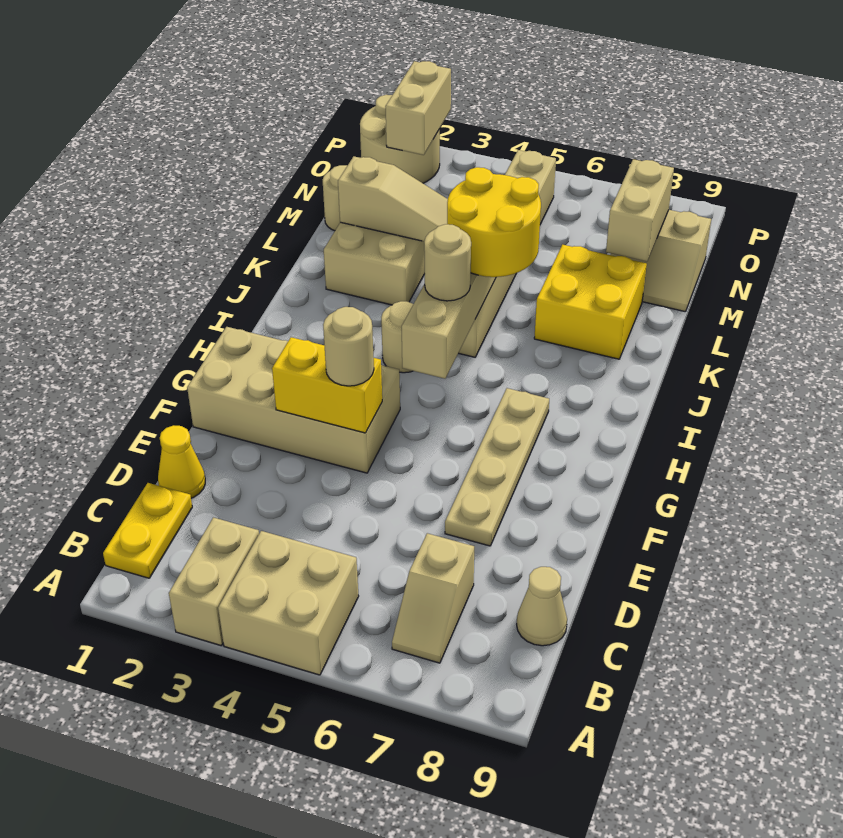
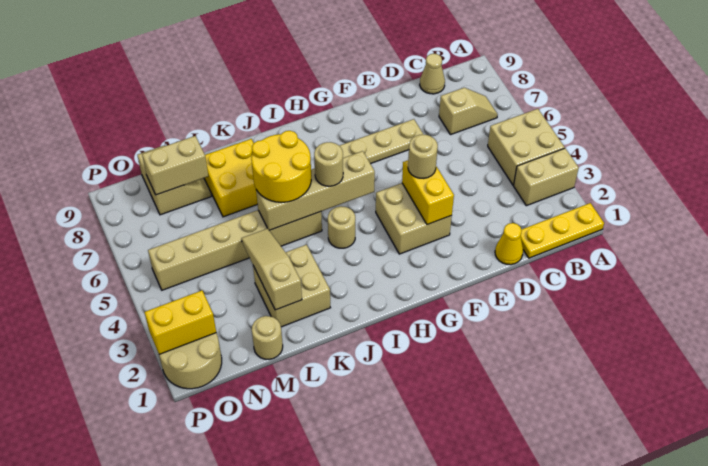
yellow plate B1:C1 level 1 -> yellow plate A1:C1 level 1
tan brick F1:G4 level 1 -> tan brick F3:G4 level 1
tan brick O2:P2 level 2 -> yellow brick O2:P2 level 2

